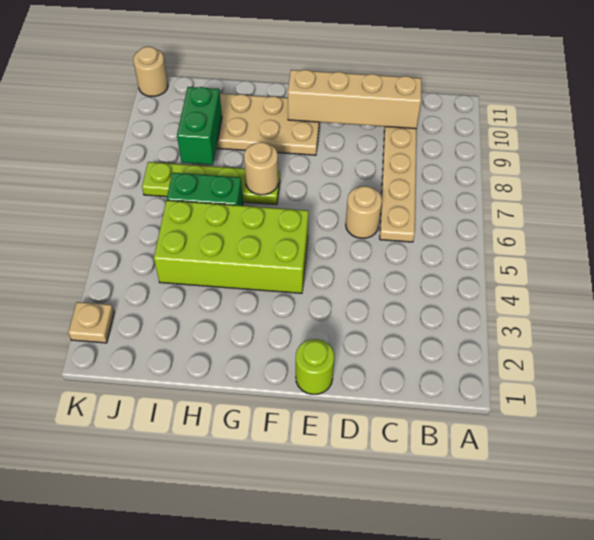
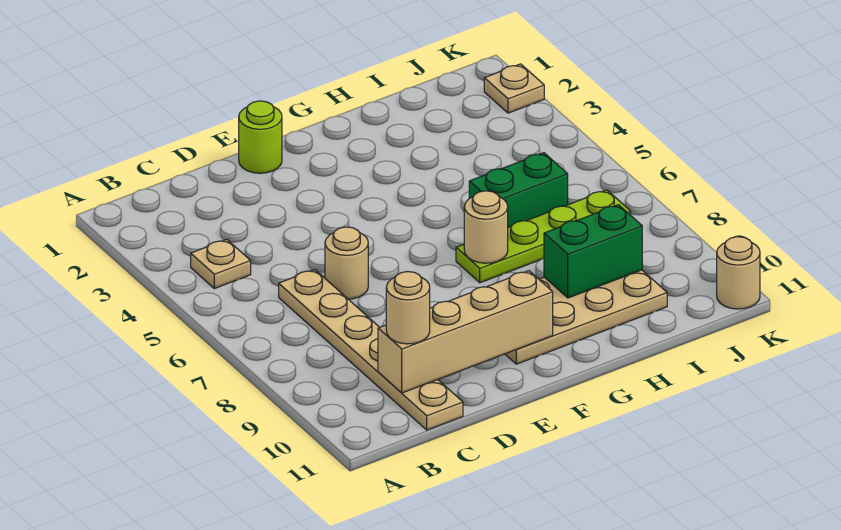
none -> tan plate B4 level 1
none -> tan round brick C10 level 3
lime brick F4:I5 level 1 -> none
green brick I8:I9 level 2 -> green brick H9:I9 level 2

